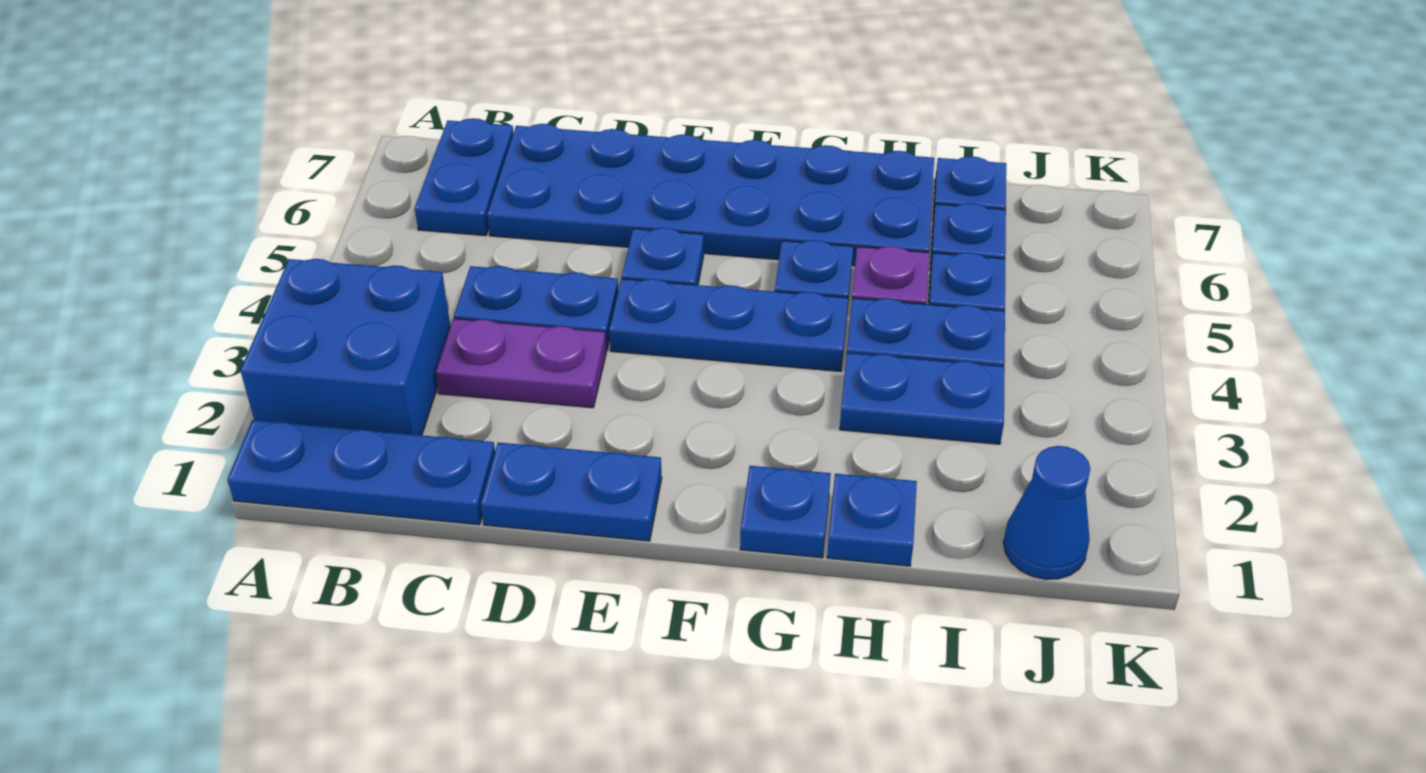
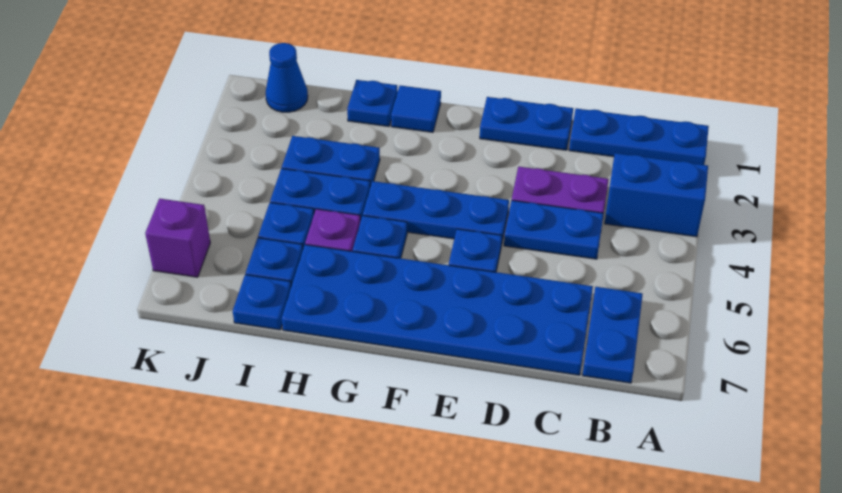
blue brick A2:B3 level 1 -> blue brick A3:B3 level 1
blue plate G1 level 1 -> blue tile G1 level 1
none -> purple brick K6 level 1

